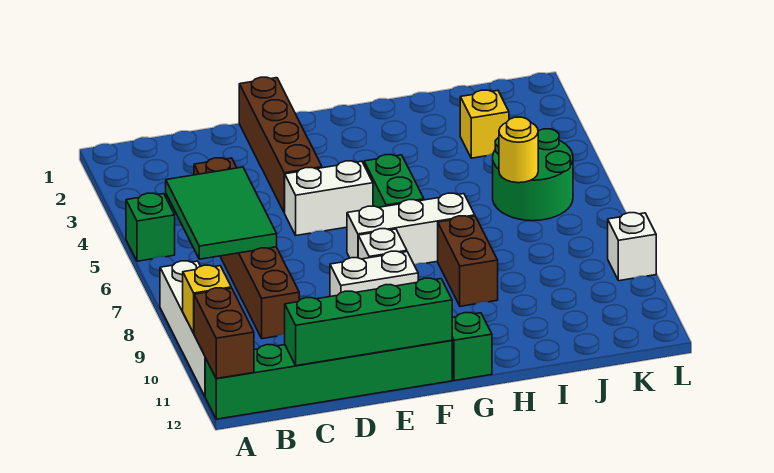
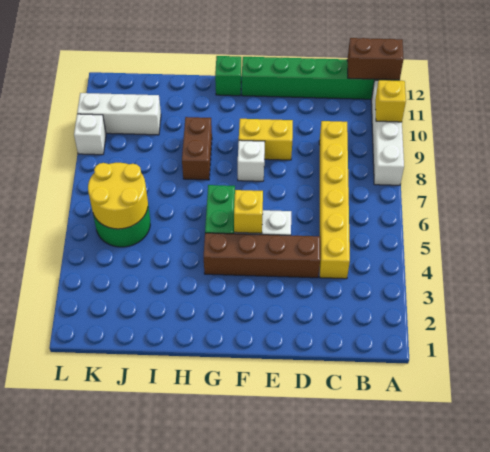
green brick A5 level 1 -> none
brown brick A11:A12 level 2 -> brown brick A12:B12 level 2
green tile B5:C7 level 2 -> none
brown brick C4:C9 level 1 -> yellow brick C4:C9 level 1
green brick C12:F12 level 2 -> none
brown brick E1:E4 level 1 -> brown brick D4:G4 level 1
white brick E9:F9 level 1 -> yellow brick E9:F9 level 1
white brick F7:H7 level 1 -> white brick J10:L10 level 1
yellow brick J3 level 1 -> yellow brick F5 level 2
yellow round brick J6 level 2 -> yellow round brick J5:K6 level 2

